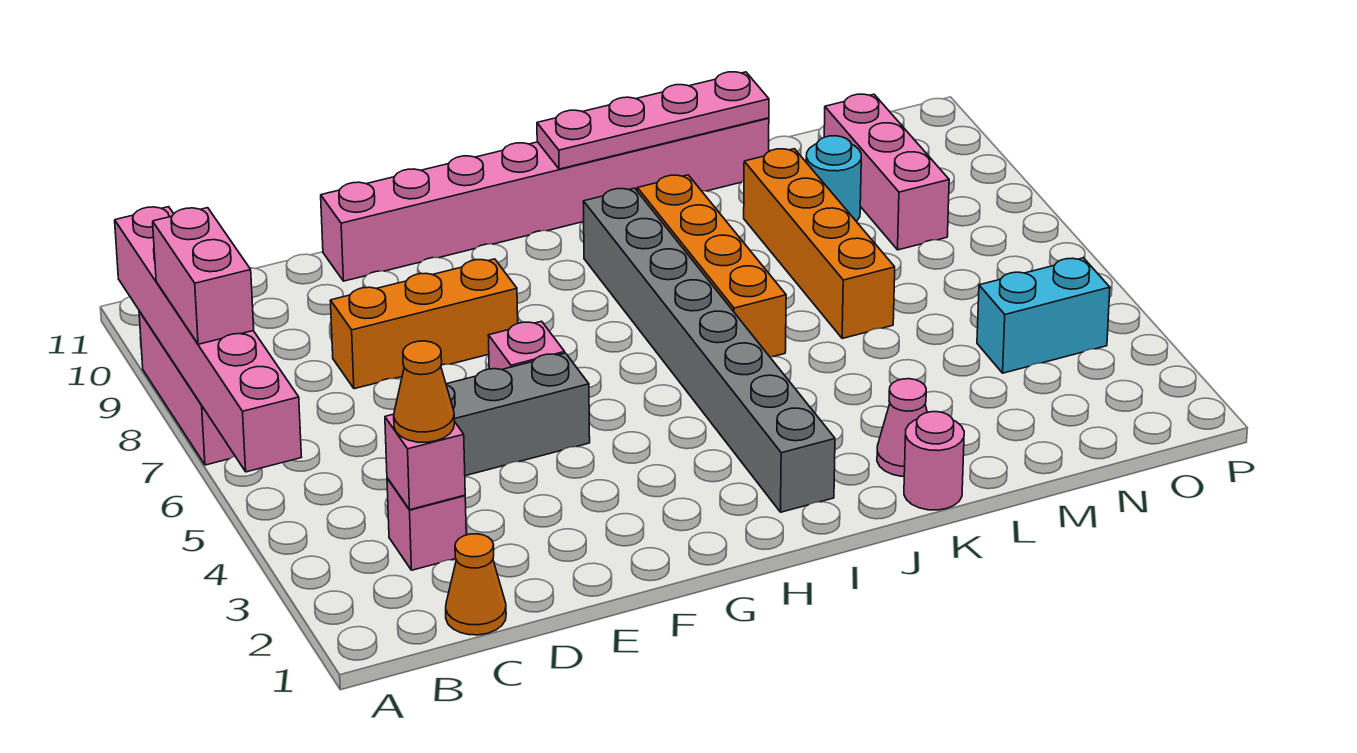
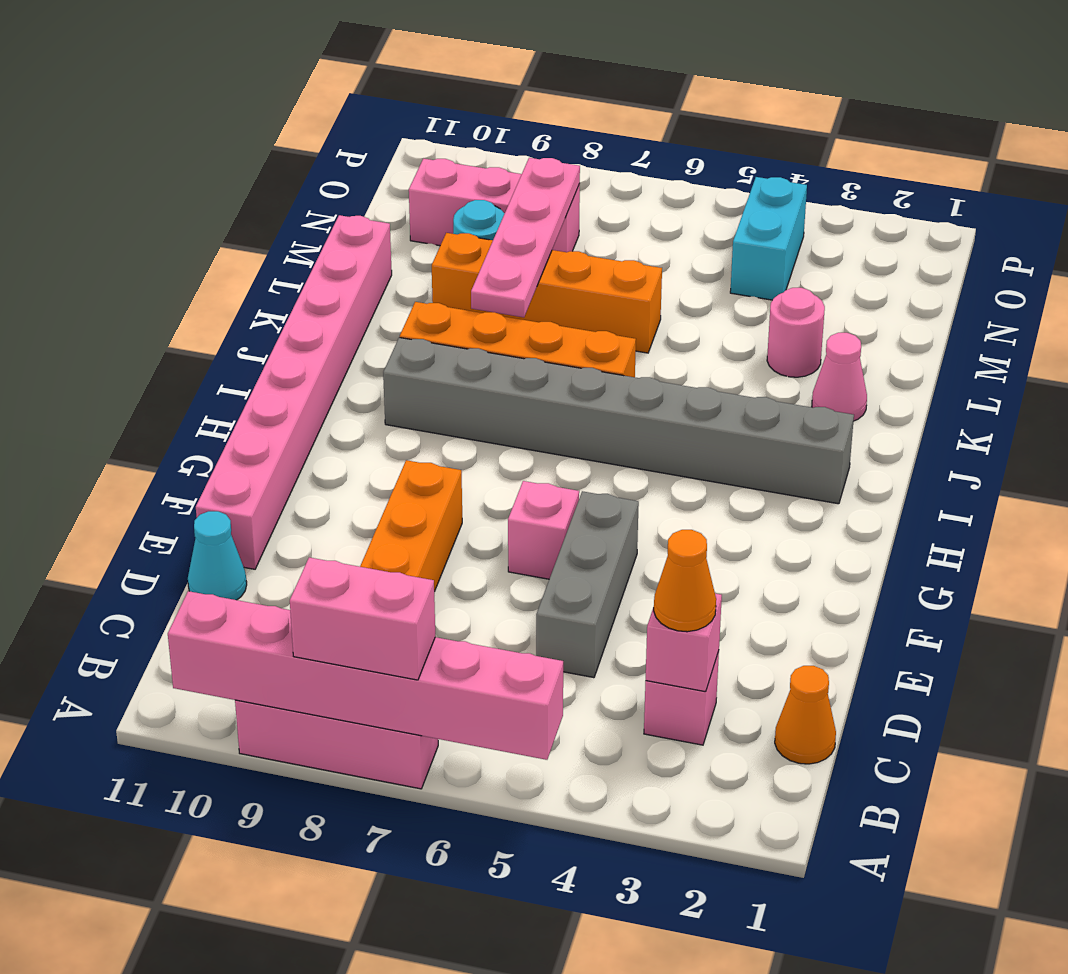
none -> cyan cone D11 level 1
pink plate I11:L11 level 2 -> pink plate K8:N8 level 2
pink round brick K1 level 1 -> pink round brick L3 level 1

